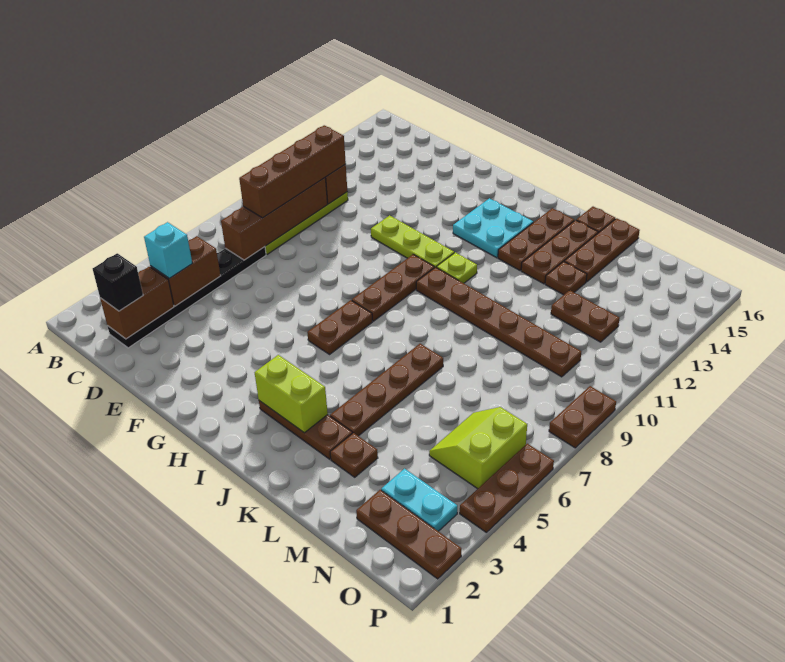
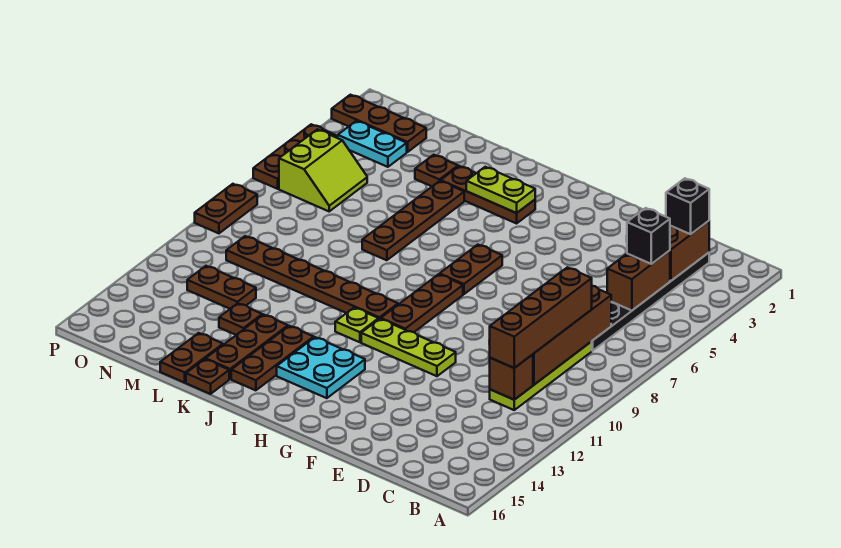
cyan brick C4 level 3 -> black brick C4 level 3
lime brick I3:J3 level 2 -> lime plate I3:J3 level 2
brown plate L14:L16 level 1 -> brown plate L15:L16 level 1

